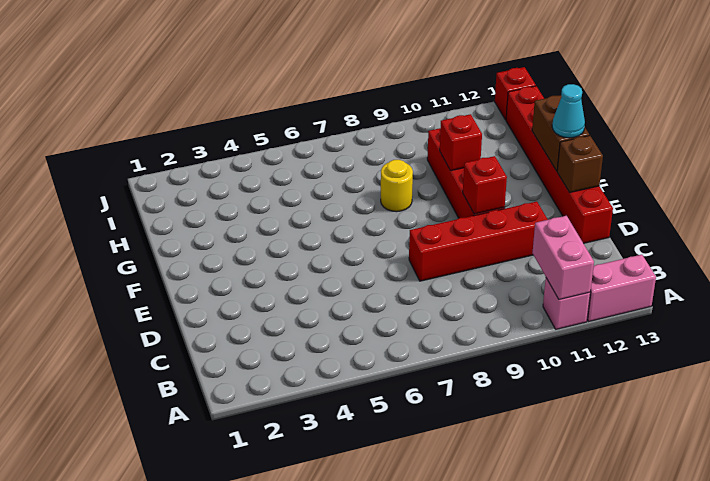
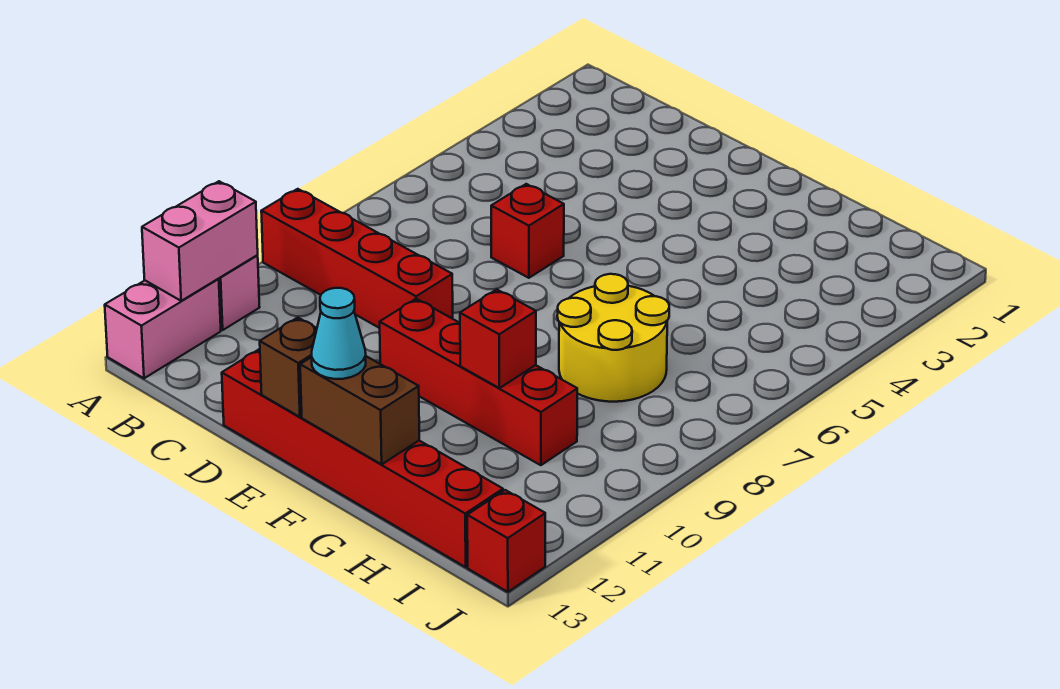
pink brick A11:B11 level 2 -> pink brick A11:A12 level 2
red brick D8:D11 level 1 -> red brick A9:D9 level 1
red brick E10 level 2 -> red brick D6 level 1
yellow round brick G8 level 1 -> yellow round brick G7:H8 level 1

